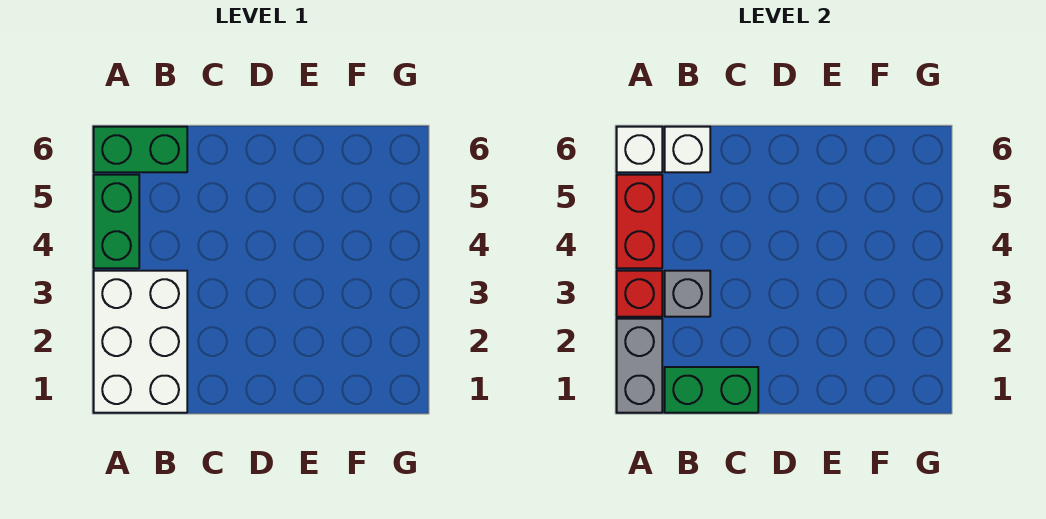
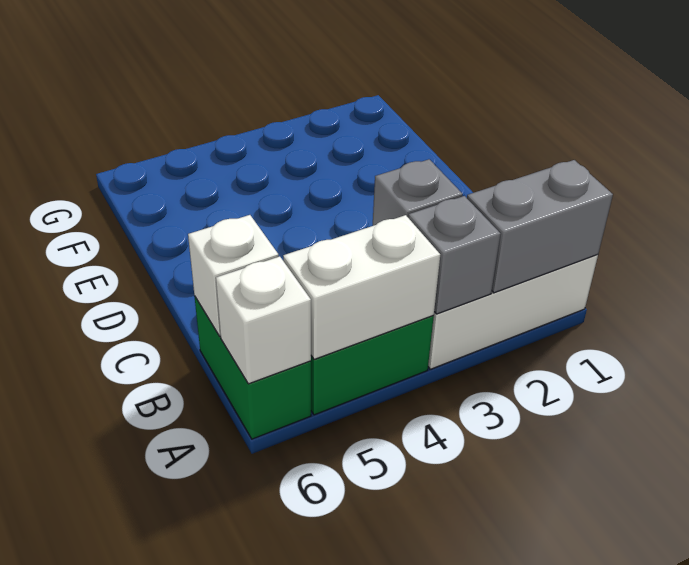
red brick A3 level 2 -> grey brick A3 level 2
red brick A4:A5 level 2 -> white brick A4:A5 level 2
green brick B1:C1 level 2 -> none

